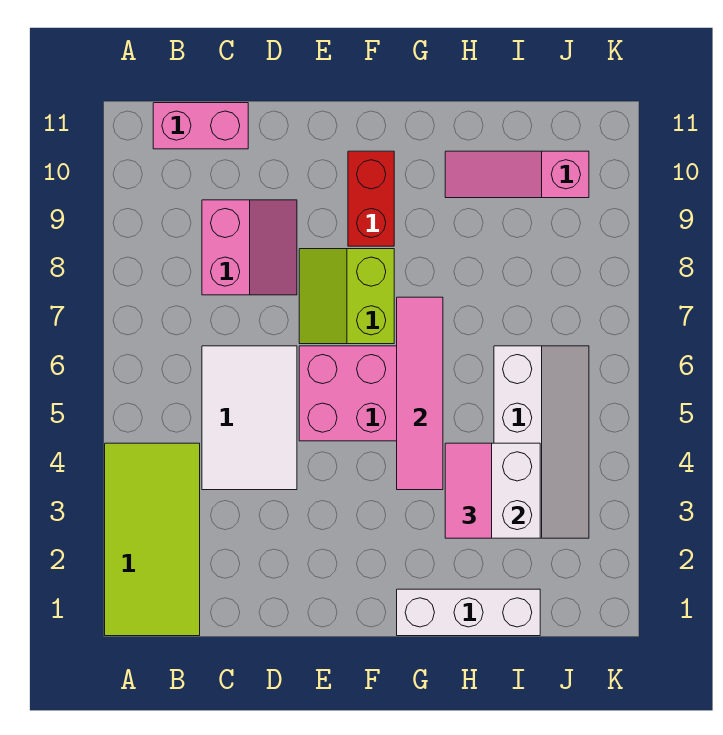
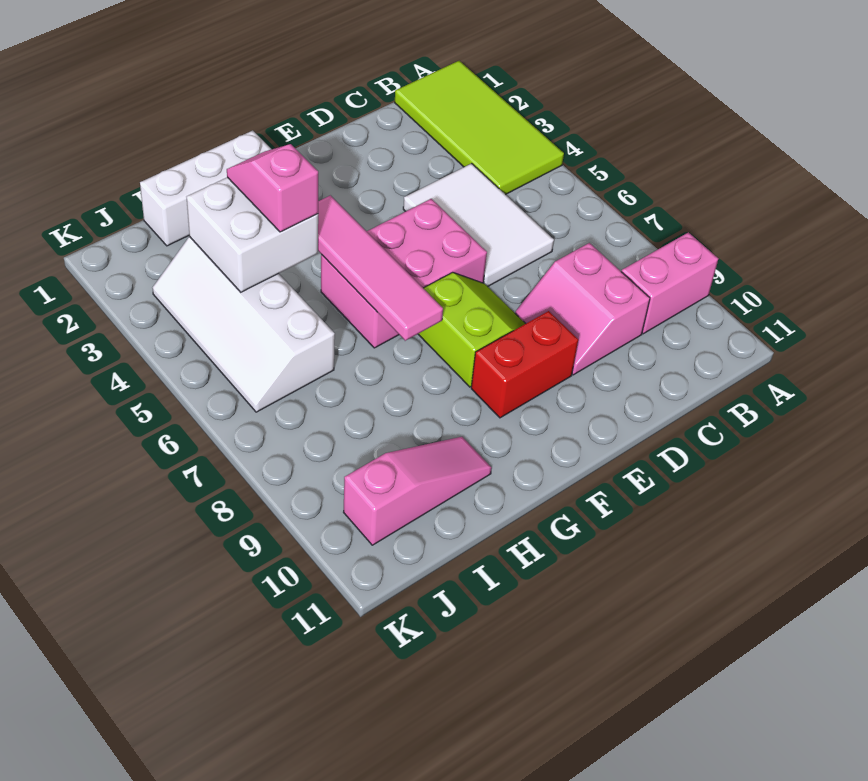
pink brick B11:C11 level 1 -> pink brick A9:B9 level 1
red brick F9:F10 level 1 -> red brick E9:F9 level 1
pink tile H3:H4 level 3 -> pink slope H3:H4 level 3 top 4

